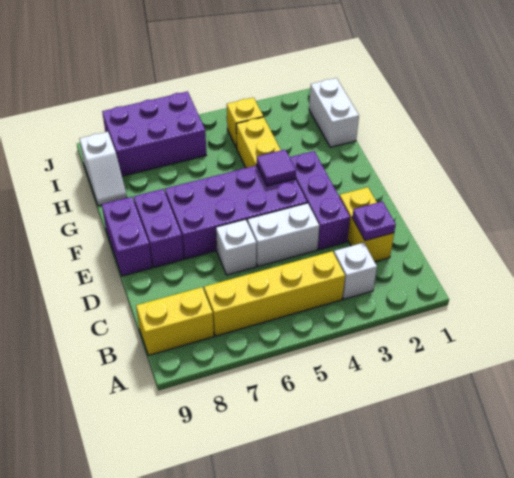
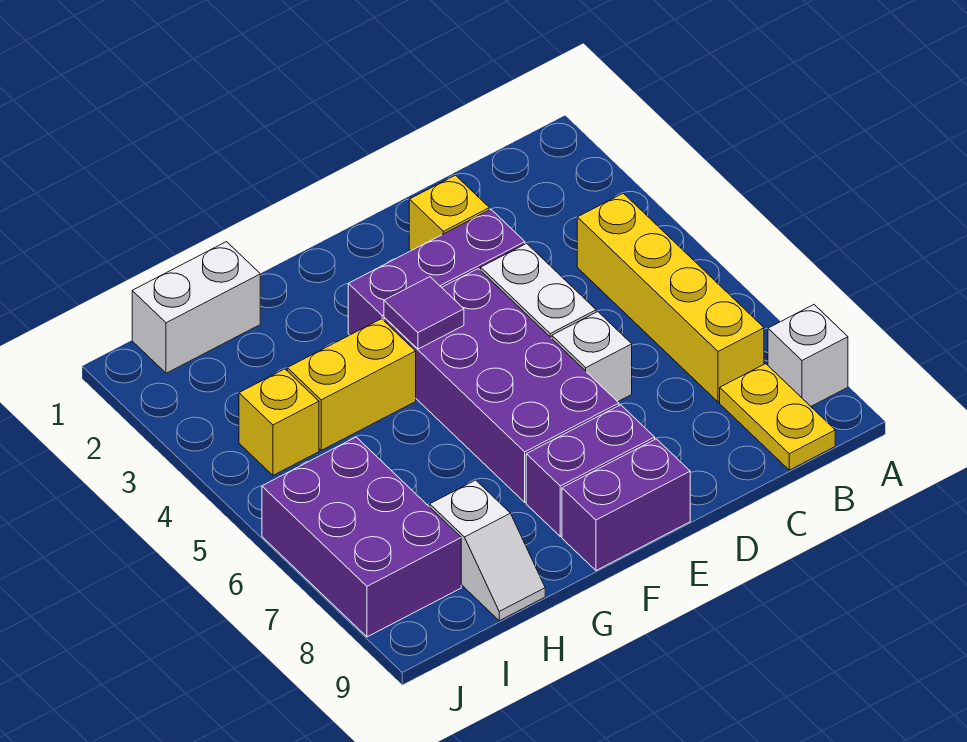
white brick B3 level 1 -> white brick A8 level 1
yellow brick B8:B9 level 1 -> yellow plate B8:B9 level 1
yellow brick C2:D2 level 1 -> yellow brick D2 level 1
purple plate C2 level 2 -> none
white slope H9:I9 level 1 top I -> white slope H8:H9 level 1 top 8

